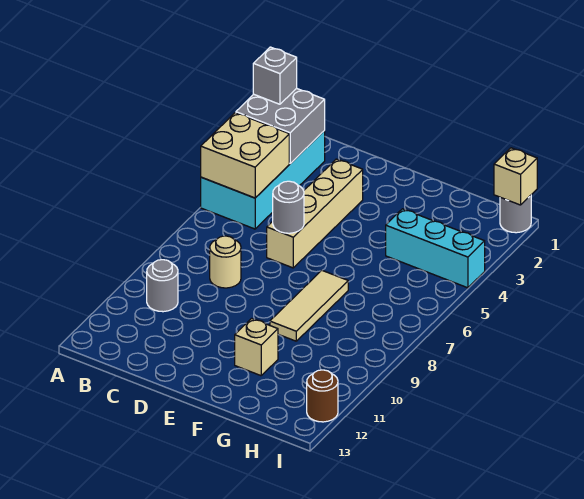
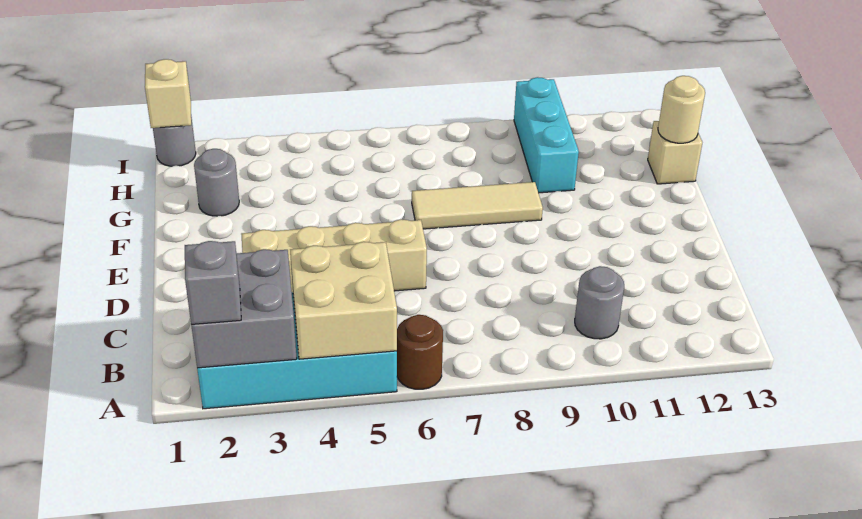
tan round brick C8 level 1 -> tan round brick G13 level 2
grey round brick D6 level 2 -> grey round brick G2 level 1
tan brick F11 level 1 -> tan brick G13 level 1
cyan brick G4:I4 level 1 -> cyan brick G10:I10 level 1
brown round brick I12 level 1 -> brown round brick A6 level 1

